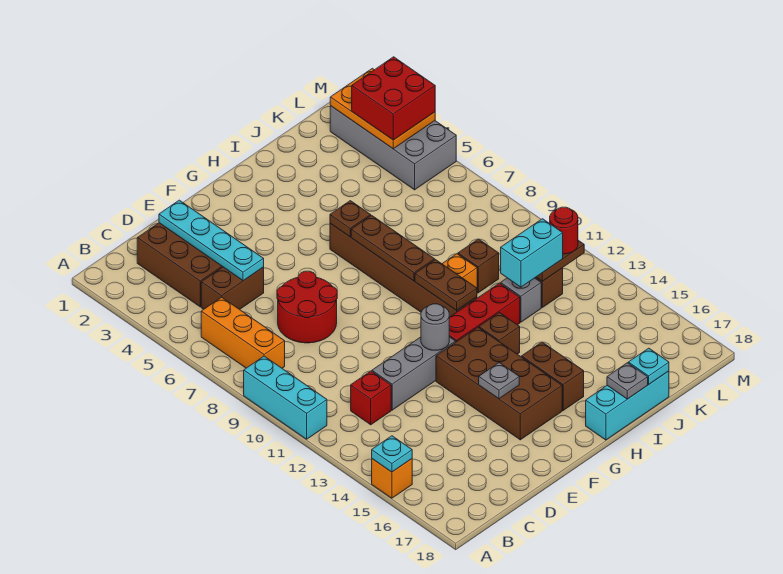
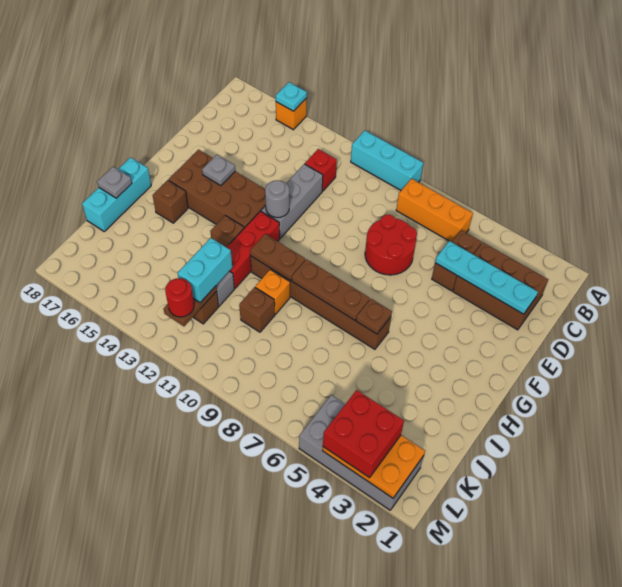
brown brick H15:H16 level 1 -> brown brick H16 level 1
cyan plate J18 level 2 -> none

